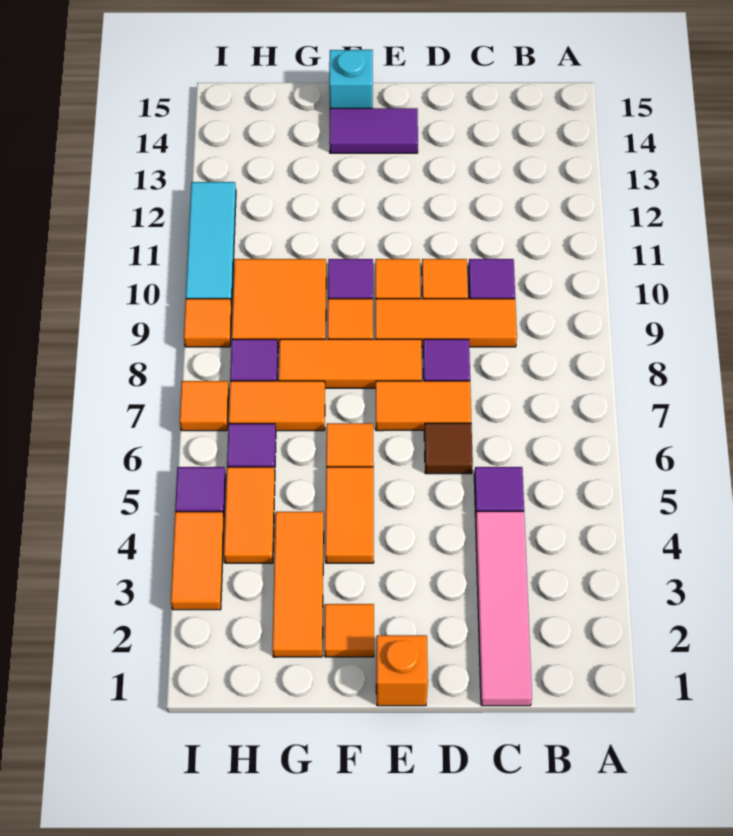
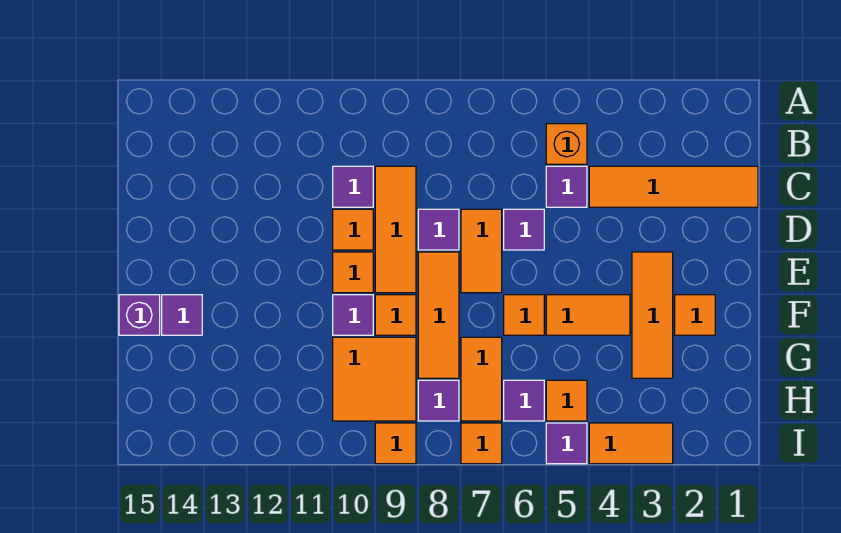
pink tile C1:C4 level 1 -> orange tile C1:C4 level 1
brown tile D6 level 1 -> purple tile D6 level 1
orange brick E1 level 1 -> orange brick B5 level 1
purple tile E14:F14 level 1 -> purple tile F14 level 1
cyan brick F15 level 1 -> purple brick F15 level 1
orange tile G2:G4 level 1 -> orange tile E3:G3 level 1
orange tile H4:H5 level 1 -> orange tile H5 level 1
cyan tile I10:I12 level 1 -> none

